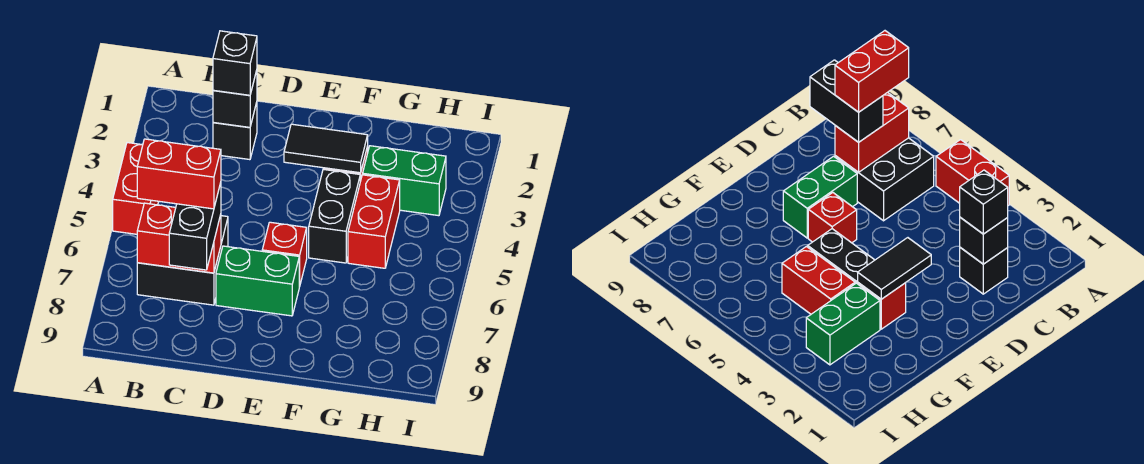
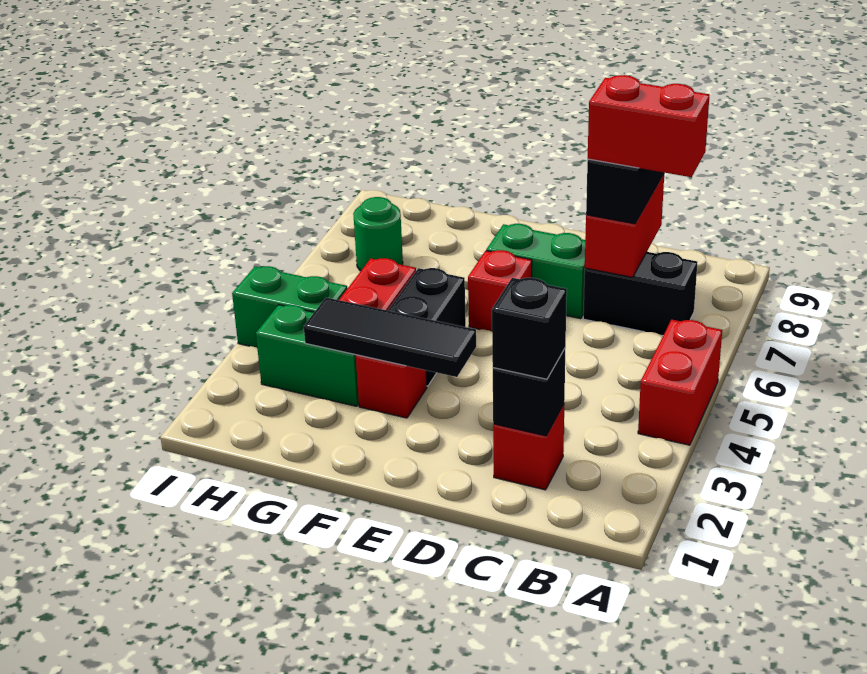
black brick B6:C7 level 1 -> black brick B7:C7 level 1
red brick B7:C7 level 2 -> red brick C7:C8 level 2
black brick C2 level 1 -> red brick C2 level 1
black tile E3:F3 level 2 -> black tile E3:G3 level 2
none -> green brick H4:I4 level 1
none -> green round brick H7 level 1

